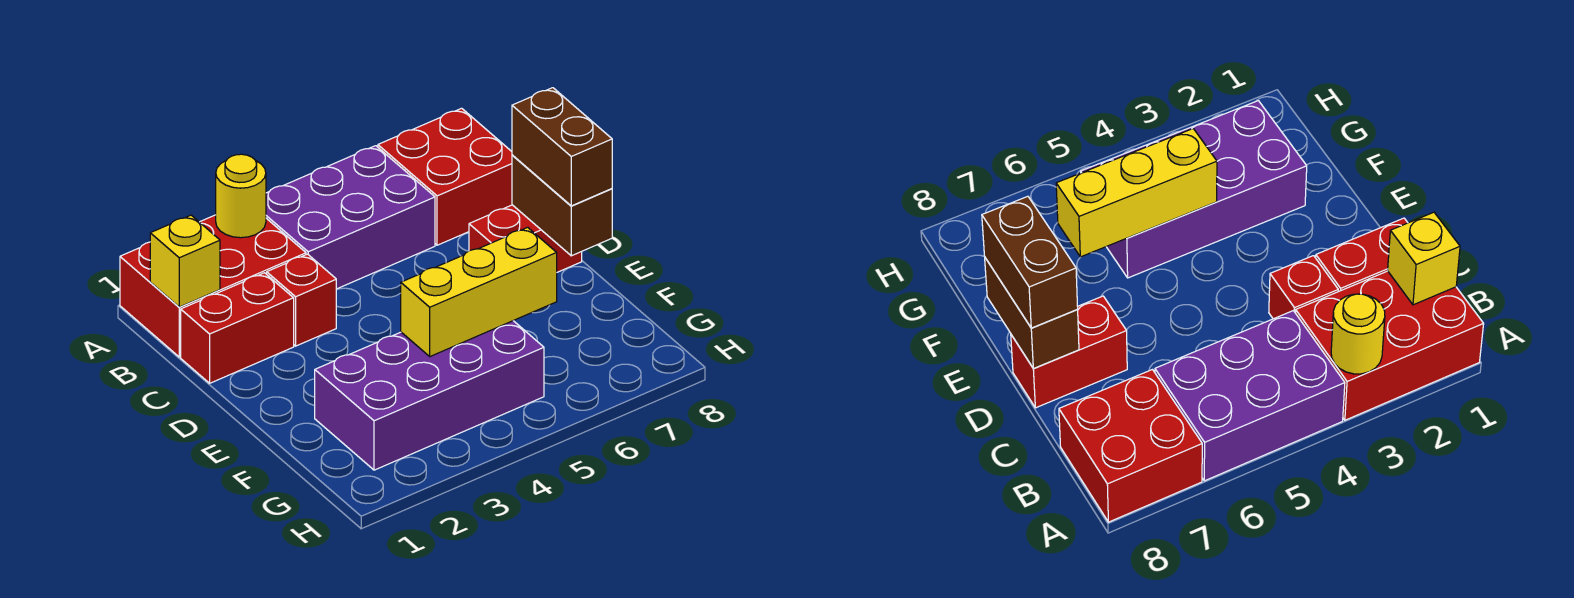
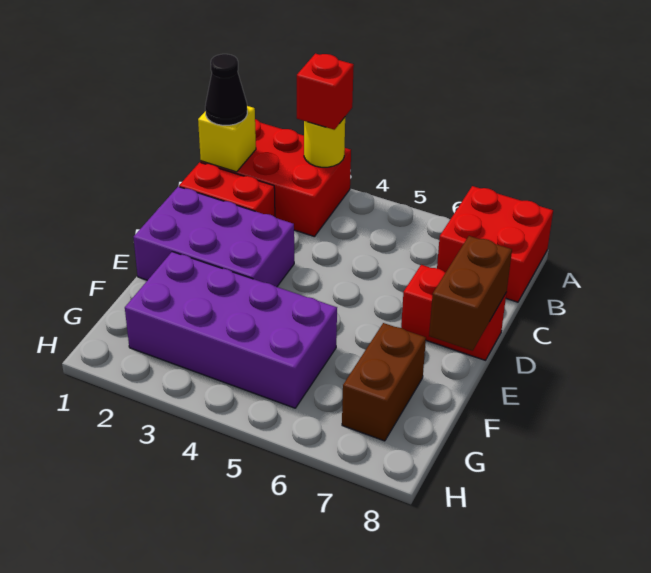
purple brick A4:B6 level 1 -> purple brick D1:E3 level 1
none -> black cone B1 level 3
red brick C3 level 1 -> red brick A3 level 3
brown brick D8:E8 level 3 -> brown brick F7:G7 level 1
yellow brick F4:F6 level 2 -> none

